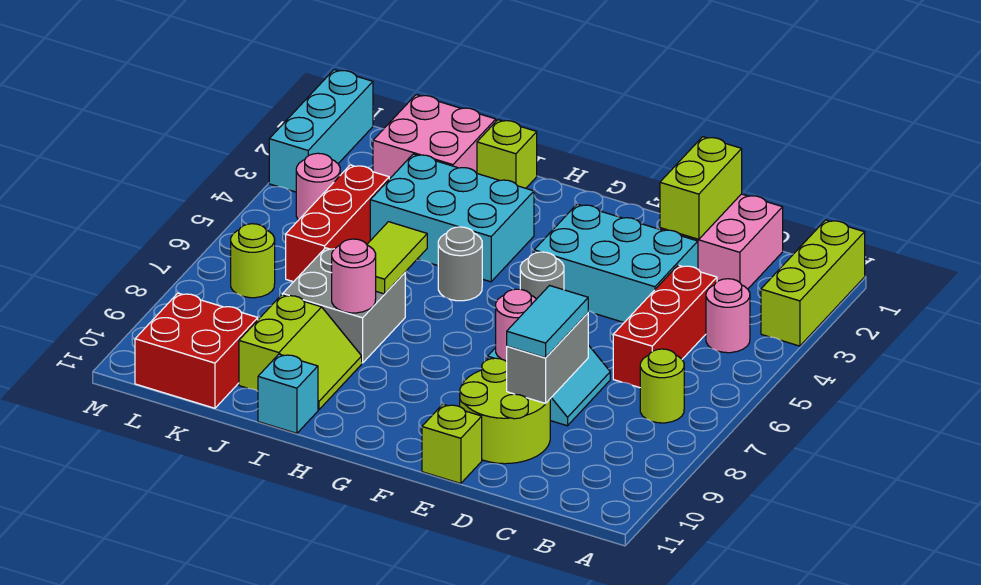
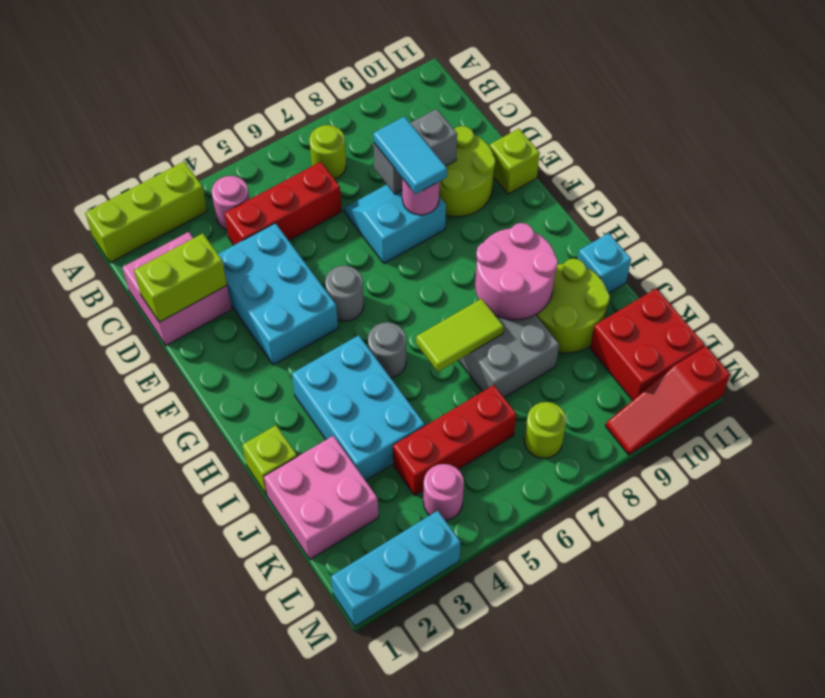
cyan tile D8:D9 level 3 -> cyan tile D8:E8 level 3
pink round brick I8 level 2 -> pink round brick H8:I9 level 2
lime slope I9:J10 level 1 top J -> lime round brick I9:J10 level 1
none -> red slope M9:M11 level 1 top 11

